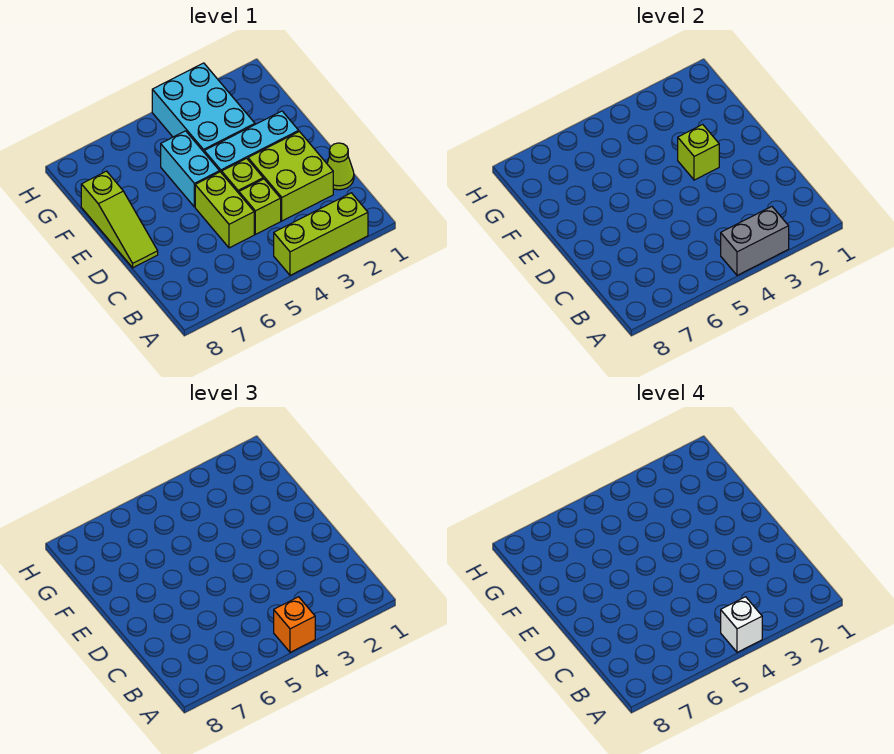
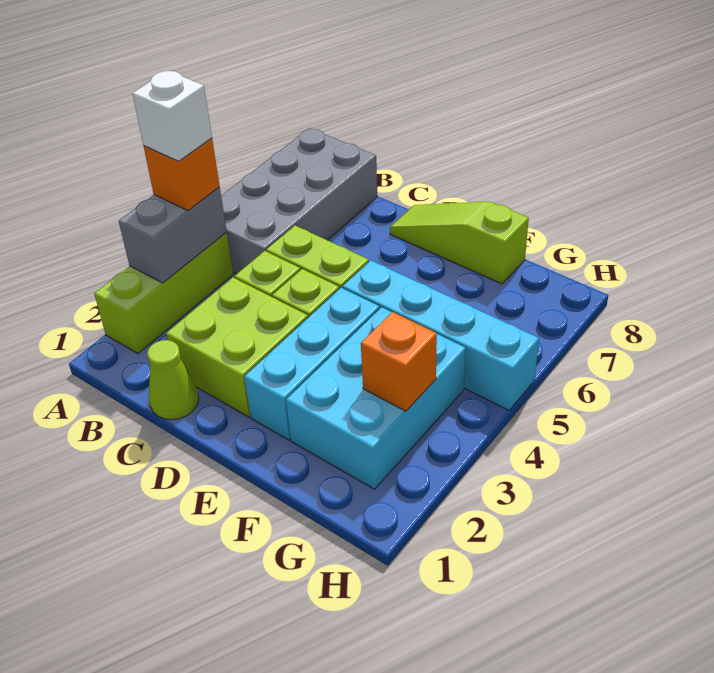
none -> grey brick A5:B8 level 1
lime brick E3 level 2 -> none
cyan brick E5:F5 level 1 -> cyan brick E5:H5 level 1
cyan brick F3:H4 level 1 -> cyan brick F2:G4 level 1
none -> orange brick G3 level 2

